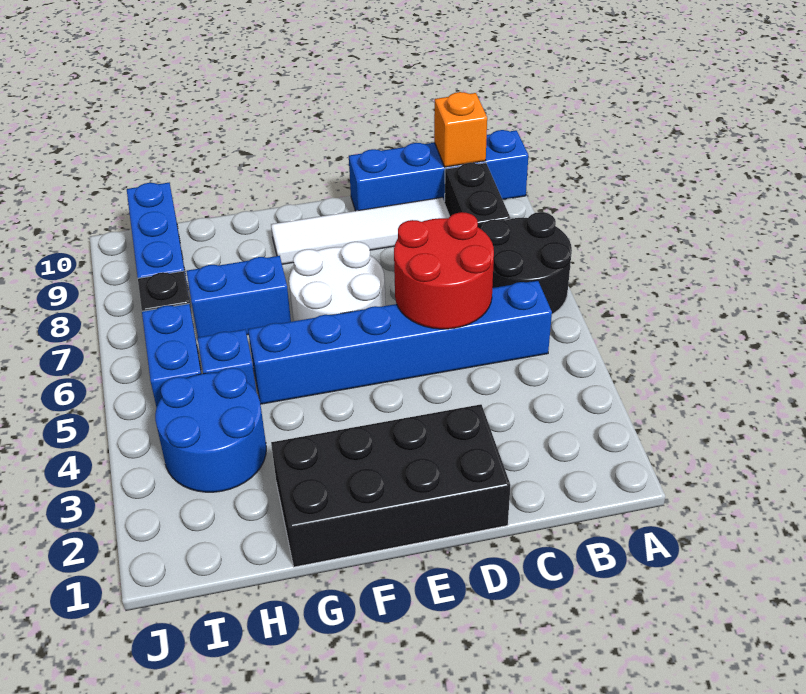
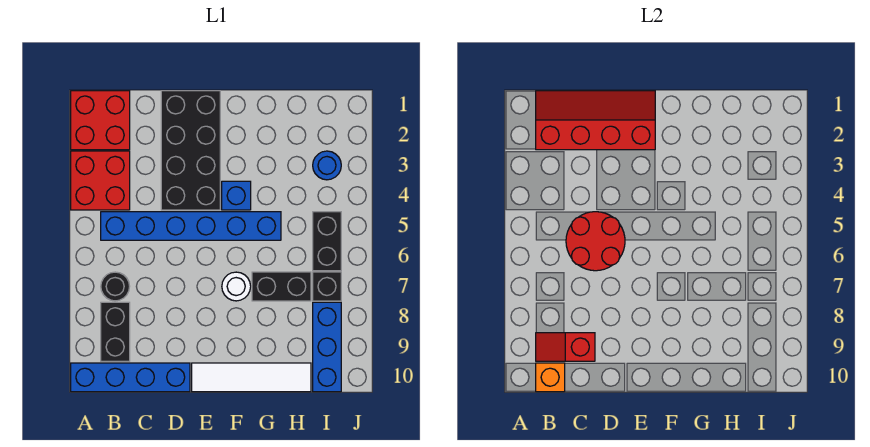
none -> red brick A1:B2 level 1
none -> red brick A3:B4 level 1
black round brick A6:B7 level 1 -> black round brick B7 level 1
none -> red slope B1:E2 level 2 top 2
none -> red slope B9:C9 level 2 top C
white tile C9:F9 level 1 -> white tile E10:H10 level 1
black brick D1:G2 level 1 -> black brick D1:E4 level 1
white round brick E6:F7 level 1 -> white round brick F7 level 1
blue brick G7:H7 level 1 -> black brick G7:H7 level 1
blue round brick H3:I4 level 1 -> blue round brick I3 level 1
blue brick H5 level 1 -> blue brick F4 level 1
blue brick I5:I6 level 1 -> black brick I5:I6 level 1

